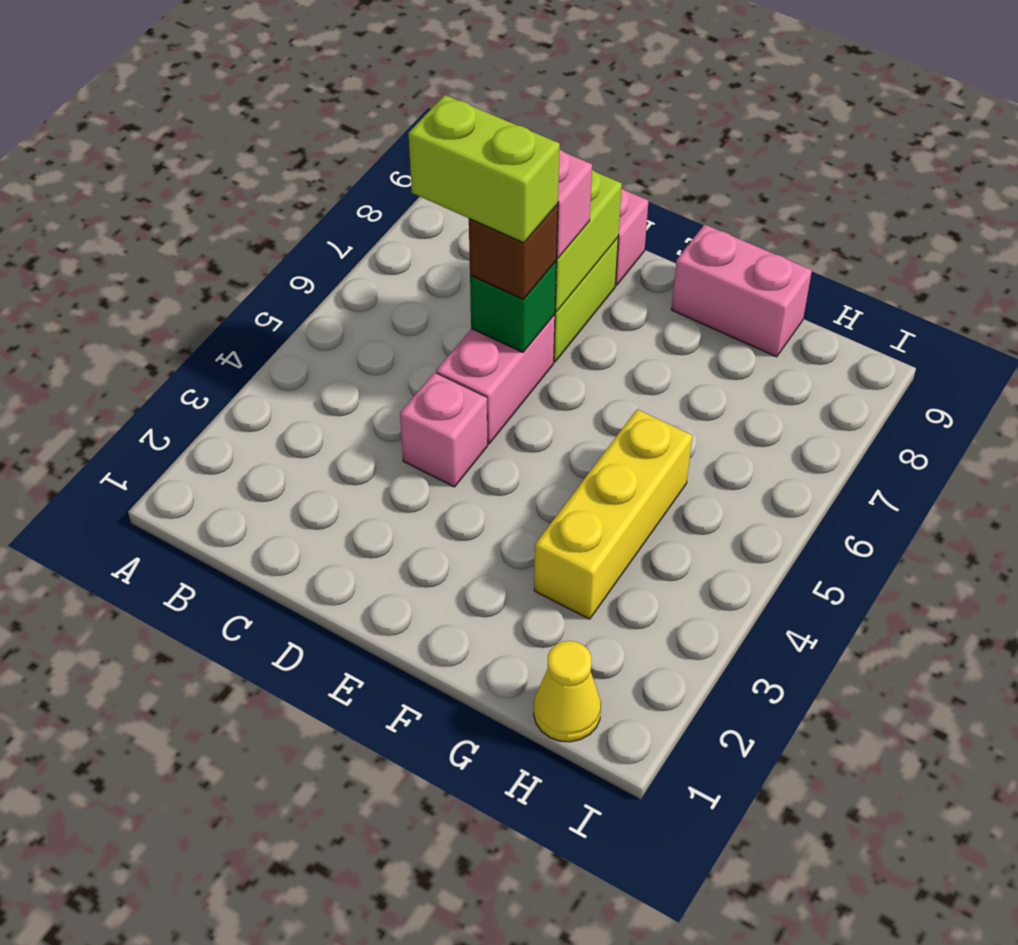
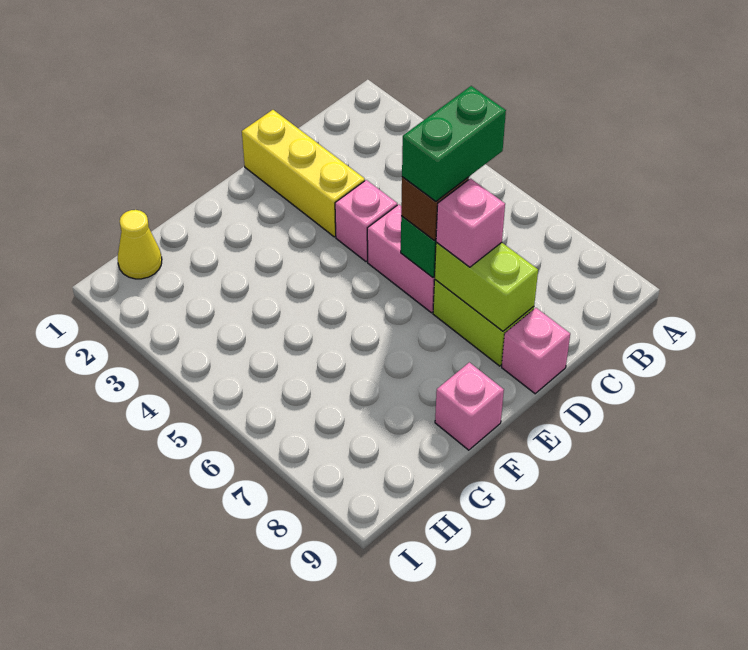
lime brick C6:D6 level 4 -> green brick C6:D6 level 4
pink brick F9:G9 level 1 -> pink brick F9 level 1
yellow brick G3:G5 level 1 -> yellow brick D1:D3 level 1

